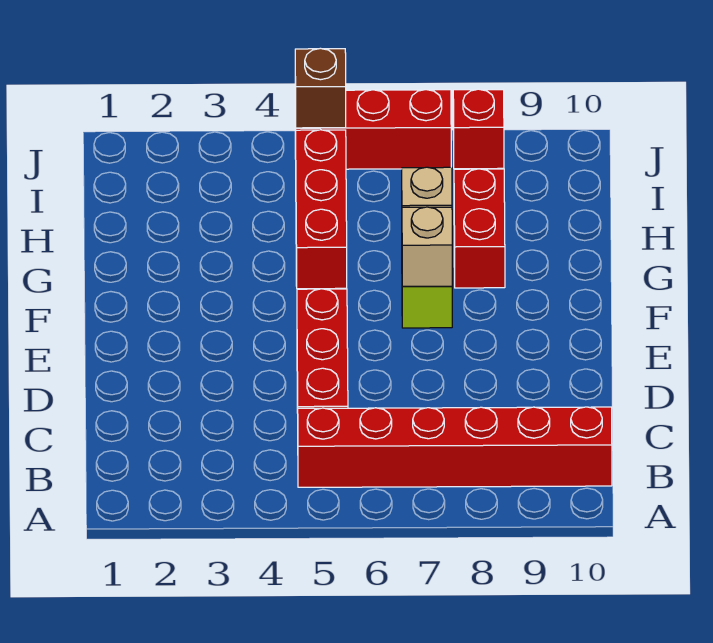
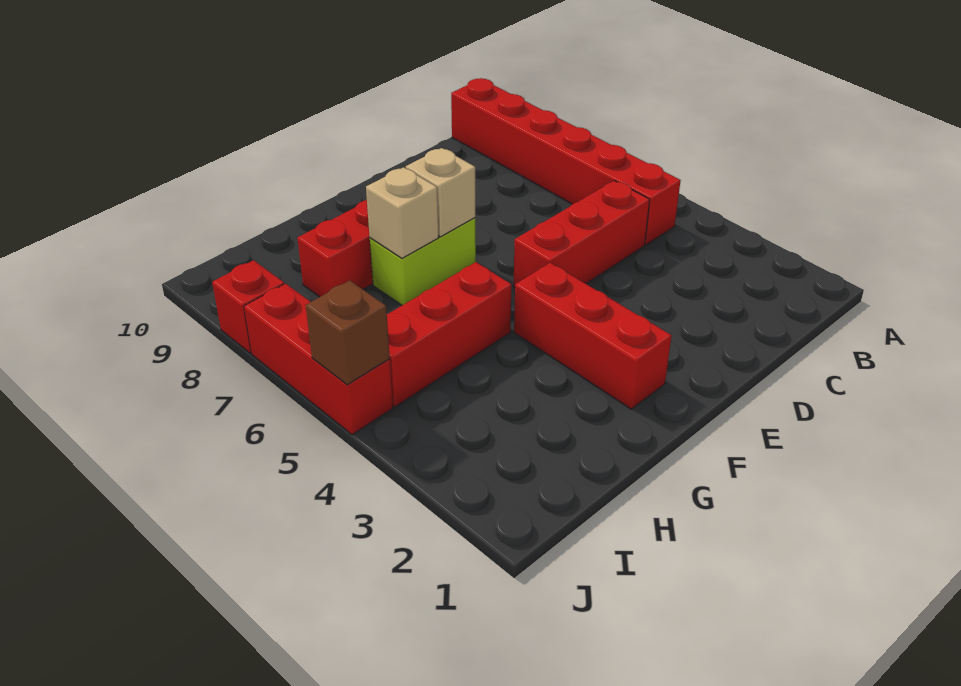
none -> red brick F2:F4 level 1

